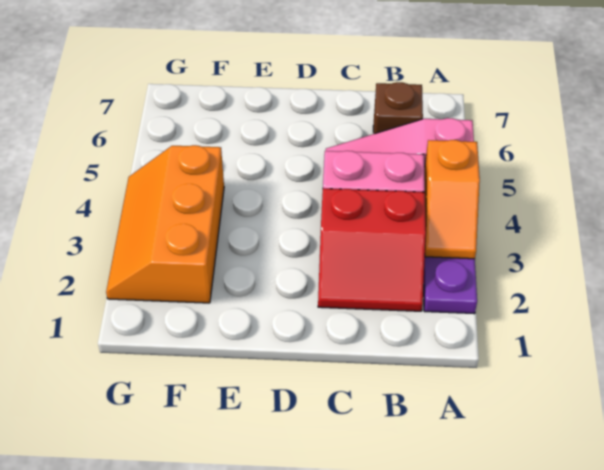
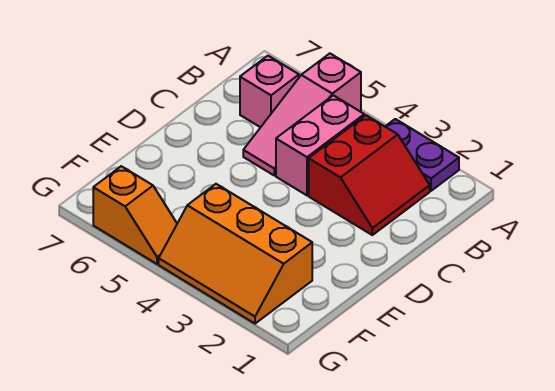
orange slope A3:A4 level 2 top 4 -> orange slope G5:G6 level 1 top 6
brown brick B6 level 1 -> pink brick B6 level 1

